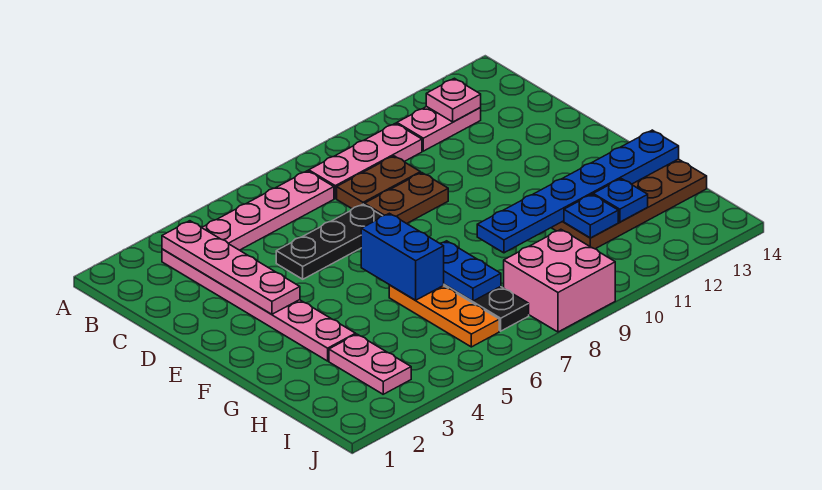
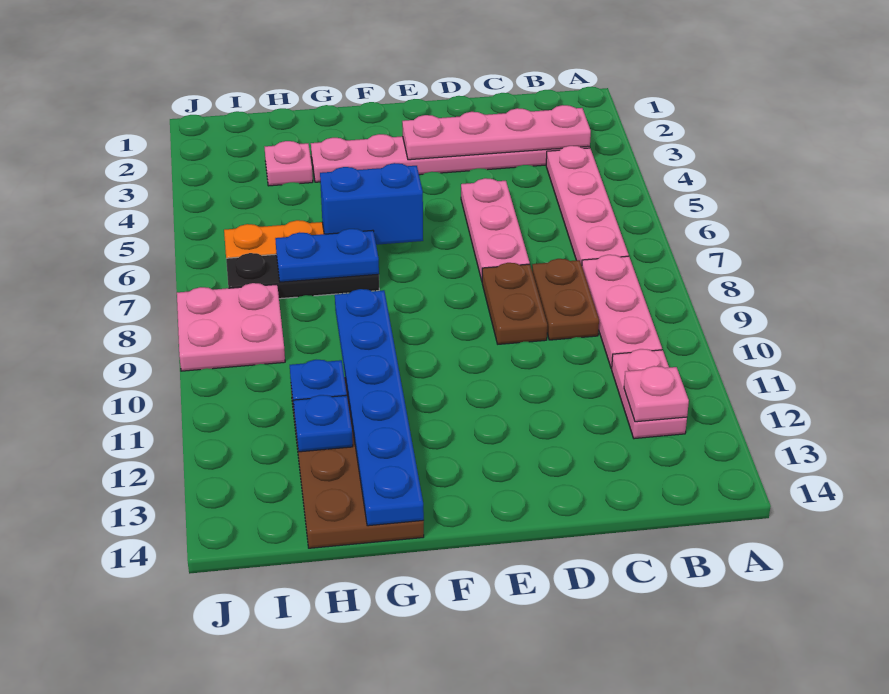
black plate D5:D7 level 1 -> pink plate D5:D7 level 1
pink plate H3:I3 level 1 -> pink plate H3 level 1
pink brick I8:J9 level 1 -> pink plate I8:J9 level 1

